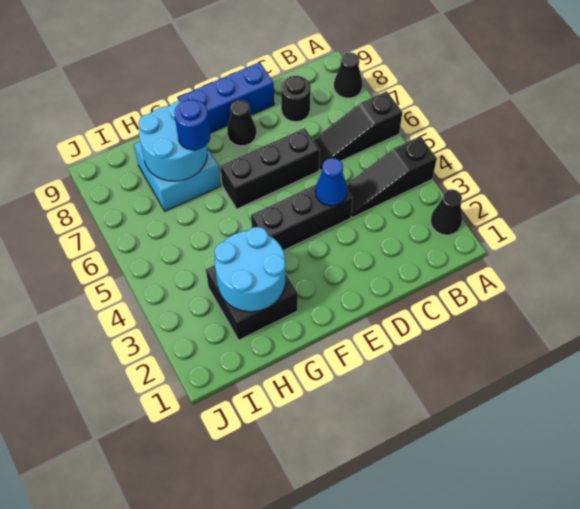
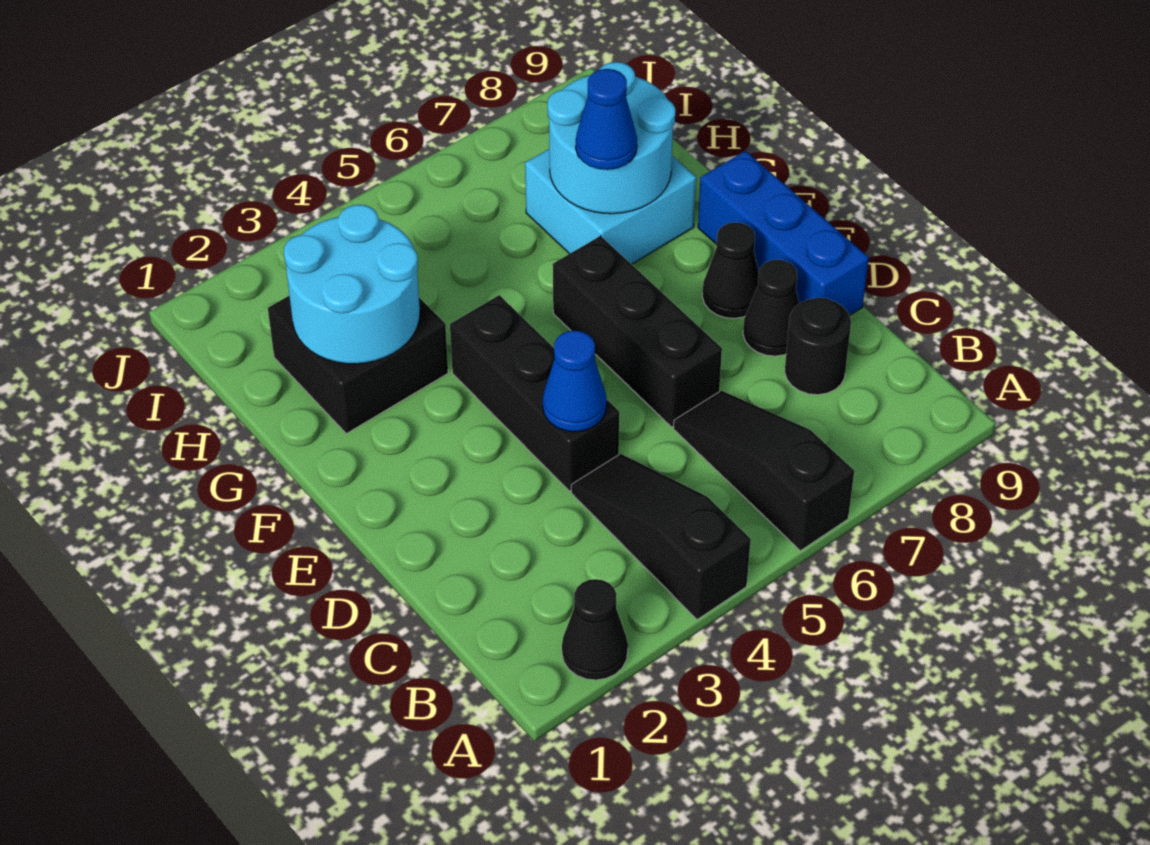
black cone A8 level 1 -> black cone D8 level 1
blue round brick G7 level 3 -> blue cone G7 level 3

